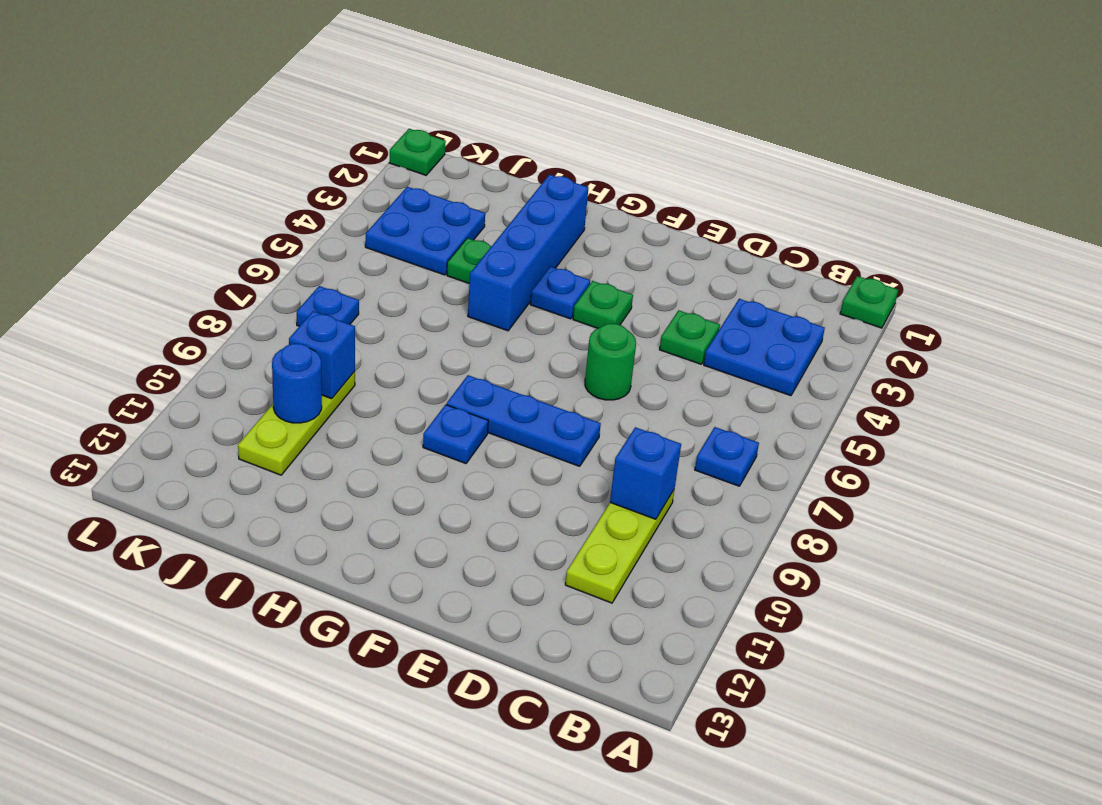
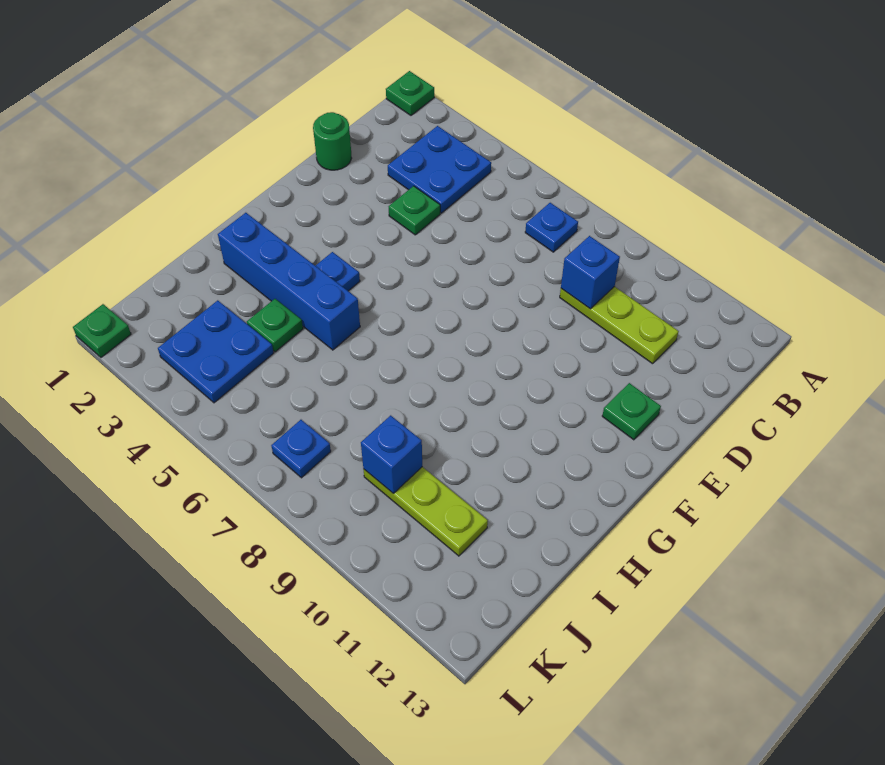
green round brick E6 level 1 -> green round brick D1 level 1
blue plate E8:G8 level 1 -> none
green plate F4 level 1 -> green plate E12 level 1
blue plate G9 level 1 -> none
blue round brick J10 level 2 -> none

